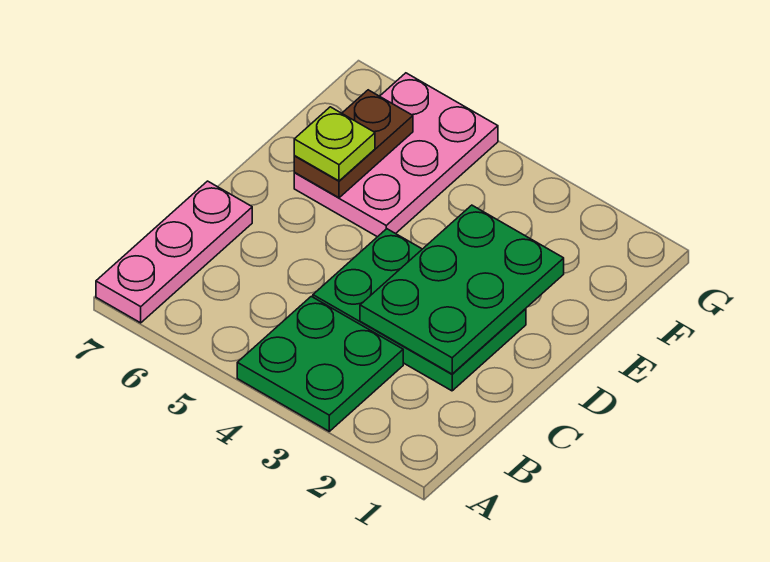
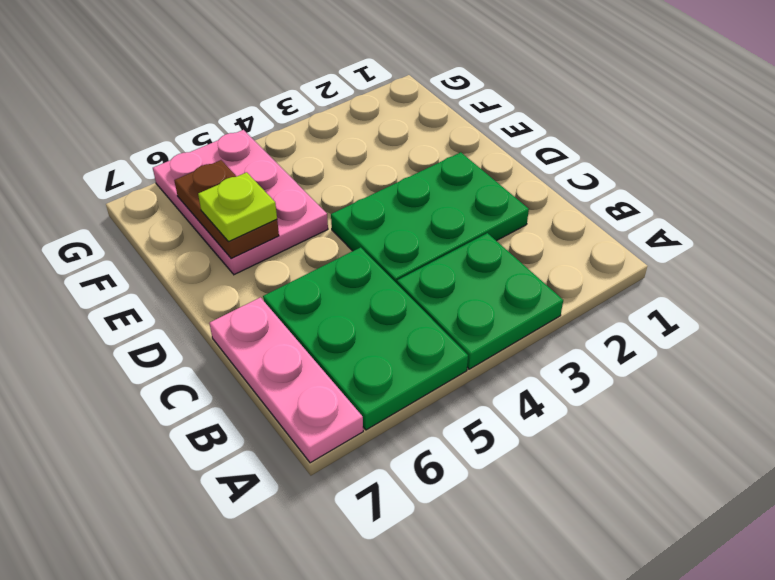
green plate C2:E3 level 2 -> green plate A5:C6 level 1

